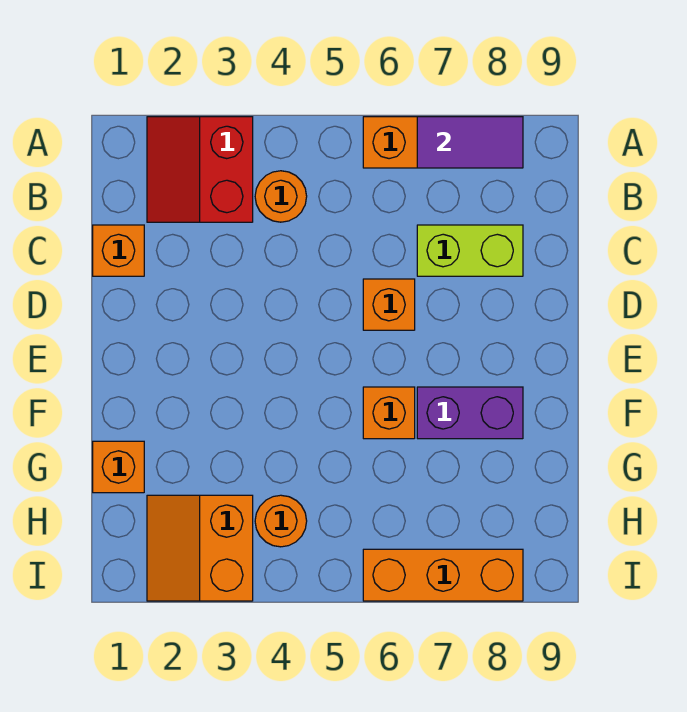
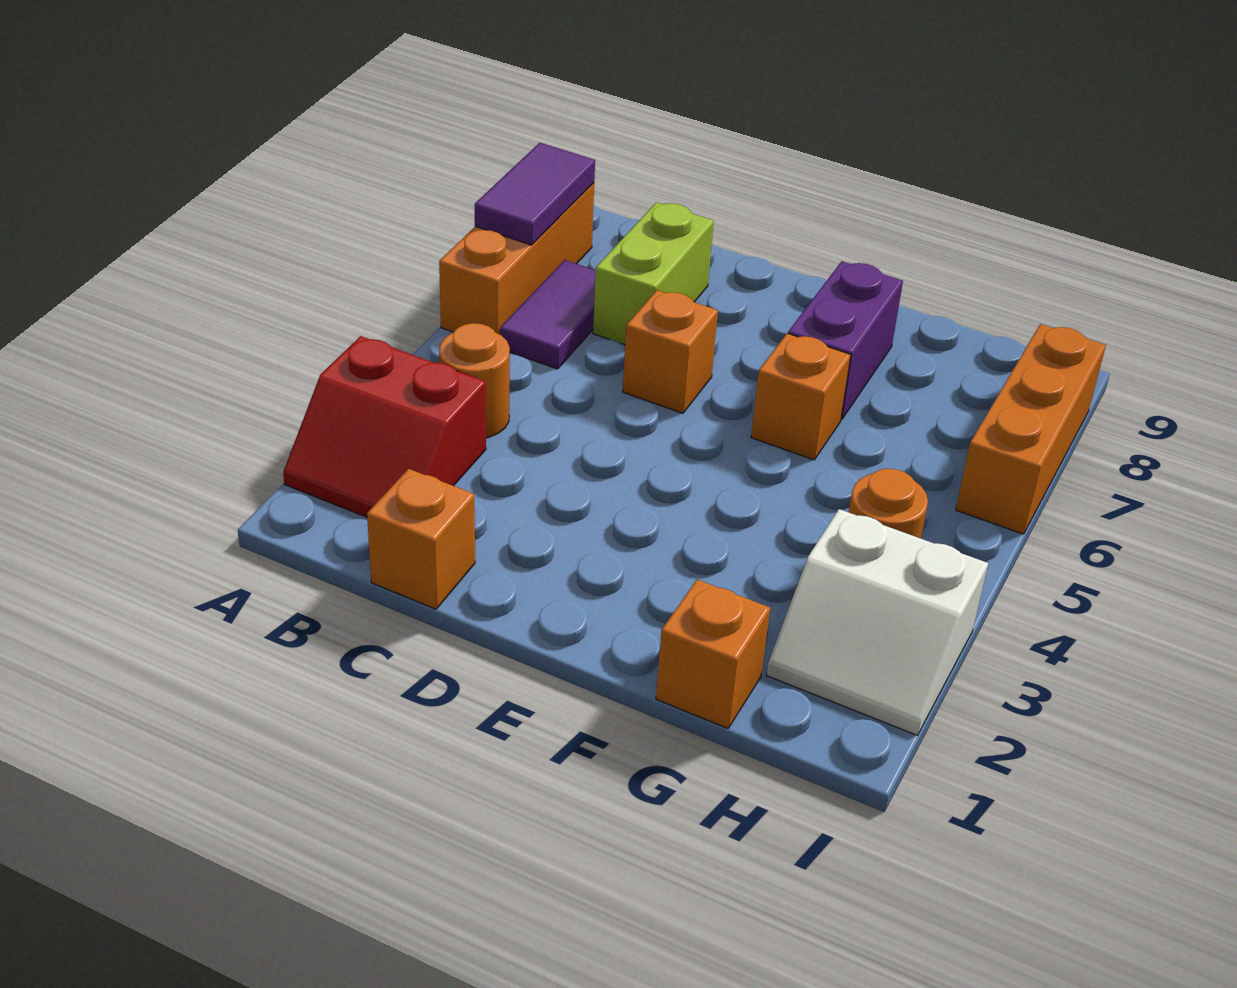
none -> purple tile B6:B7 level 1
orange slope H2:I3 level 1 top 3 -> white slope H2:I3 level 1 top 3

